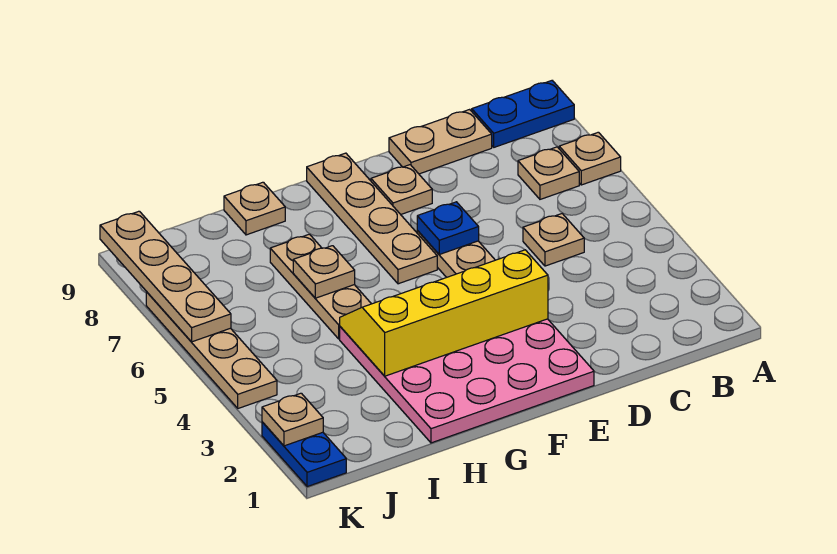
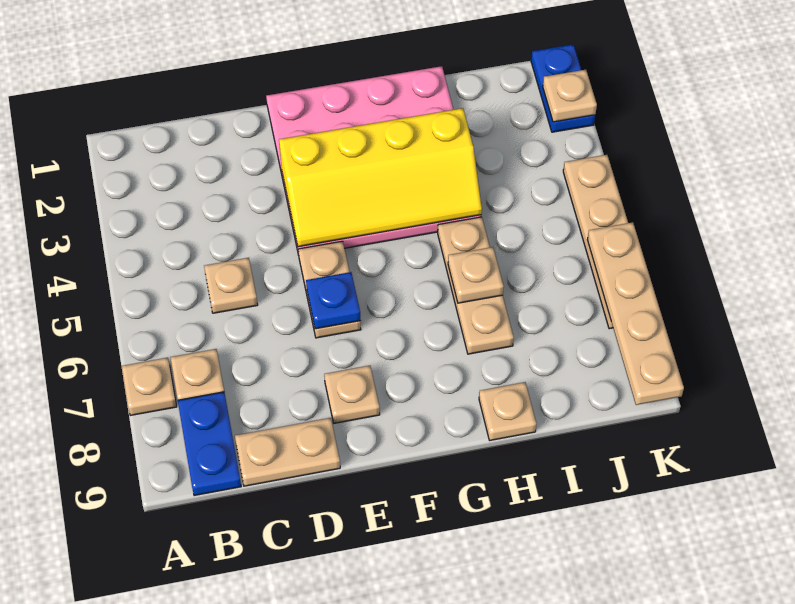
blue plate A9:B9 level 1 -> blue plate B8:B9 level 1
tan plate F6:F9 level 1 -> none

